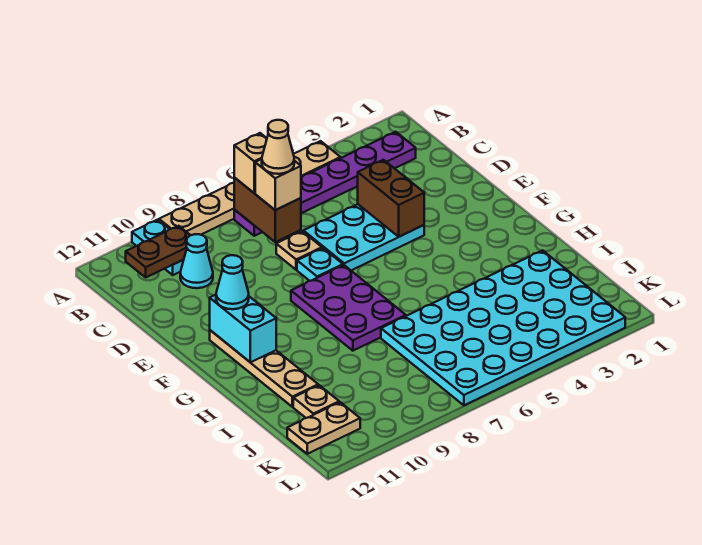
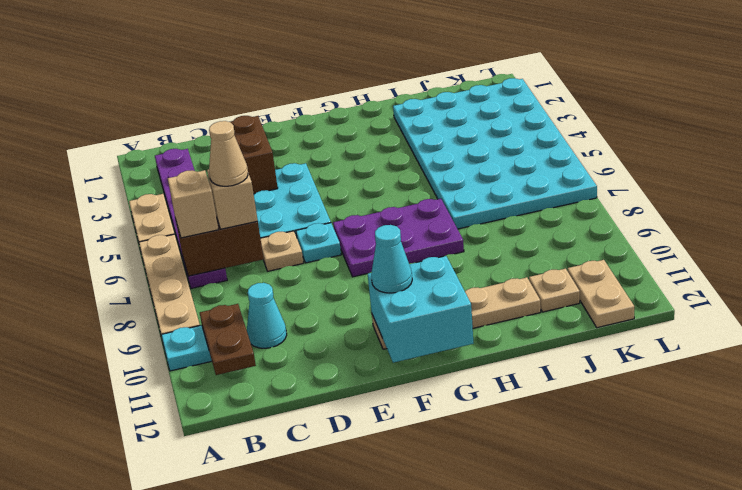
brown brick D4:E4 level 2 -> brown brick D3:D4 level 2
cyan brick F11:G11 level 2 -> cyan brick F11:G12 level 2

